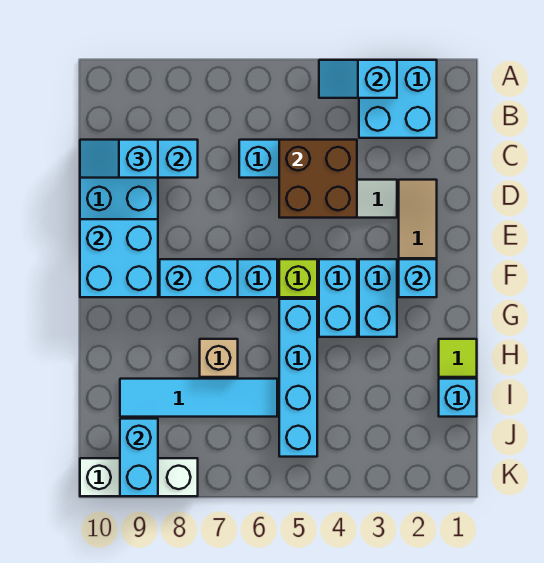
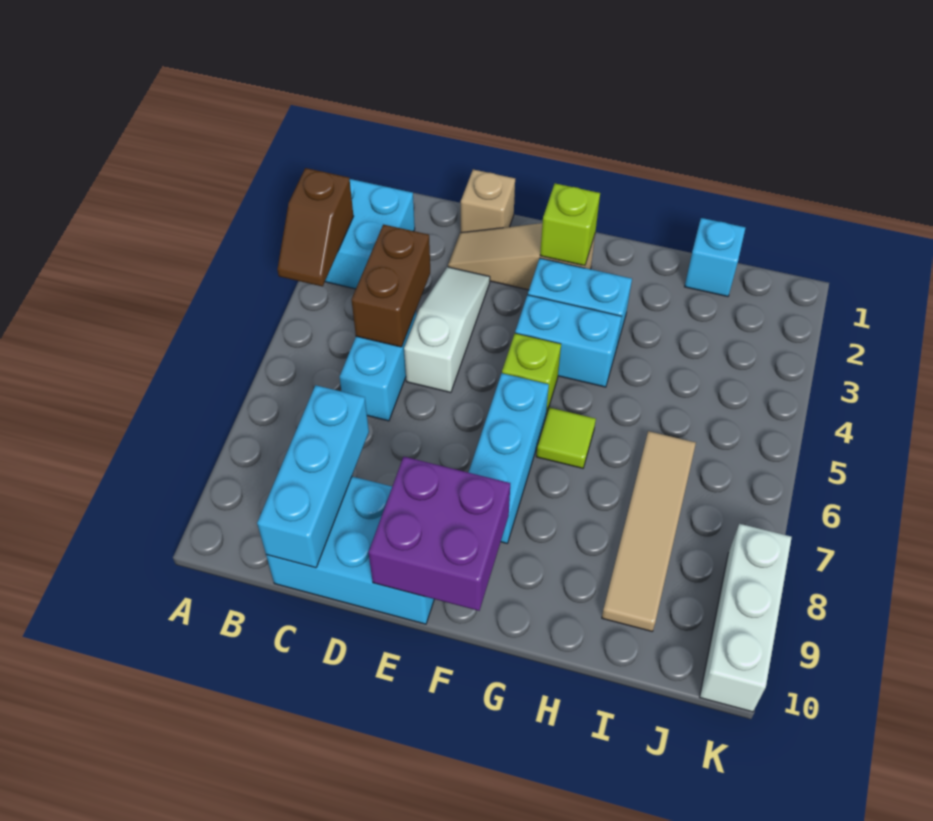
cyan slope A3:A4 level 2 top 3 -> brown slope A3:A4 level 2 top 3
brown brick C4:D5 level 2 -> brown brick C4:C5 level 2
cyan slope C9:C10 level 3 top 9 -> none
cyan brick E9:F10 level 2 -> purple brick E9:F10 level 2
cyan brick F2 level 2 -> lime brick F2 level 2
cyan brick F7:F8 level 2 -> none
cyan brick G5:J5 level 1 -> none
lime tile H1 level 1 -> lime tile G6 level 1
tan brick H7 level 1 -> tan brick D1 level 1
cyan tile I6:I9 level 1 -> tan tile I6:I9 level 1
cyan brick J9:K9 level 2 -> none

